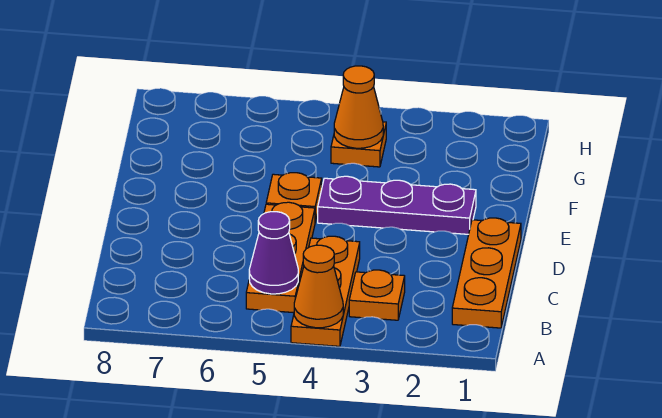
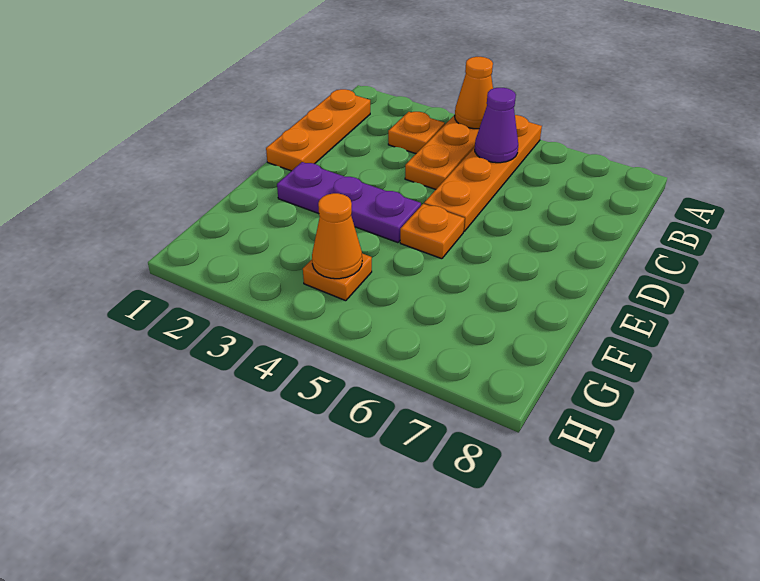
orange plate B5:D5 level 1 -> orange plate A5:D5 level 1

